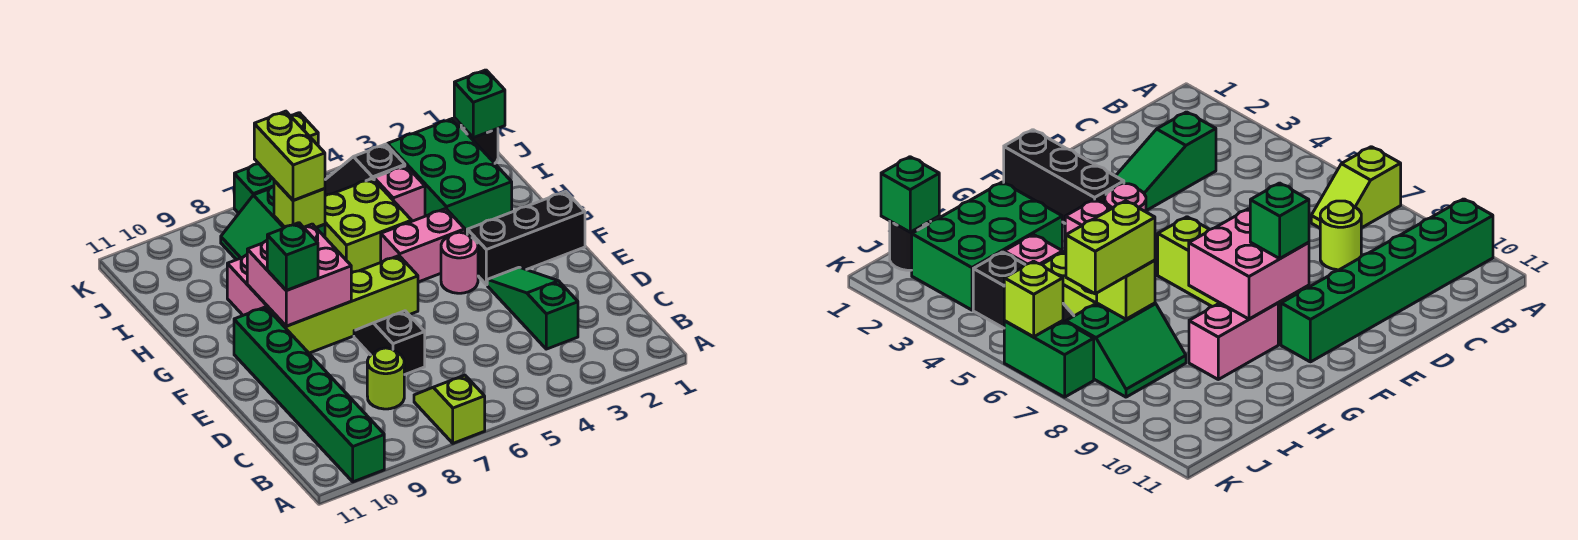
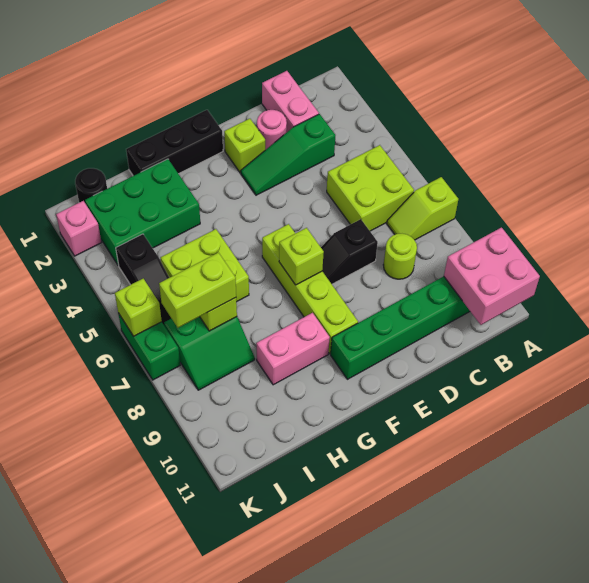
none -> lime brick B5:C6 level 1
none -> lime brick E2 level 1
black brick F1:F3 level 1 -> black brick F1:H1 level 1
pink round brick F4 level 1 -> pink round brick D2 level 1
none -> lime brick F7 level 2
pink brick F8:G9 level 2 -> pink brick A10:B11 level 2
green brick F9 level 3 -> none
pink brick G4:G5 level 1 -> pink brick C1:C2 level 1
pink brick I4 level 1 -> pink brick K2 level 1
green brick J1 level 2 -> none

